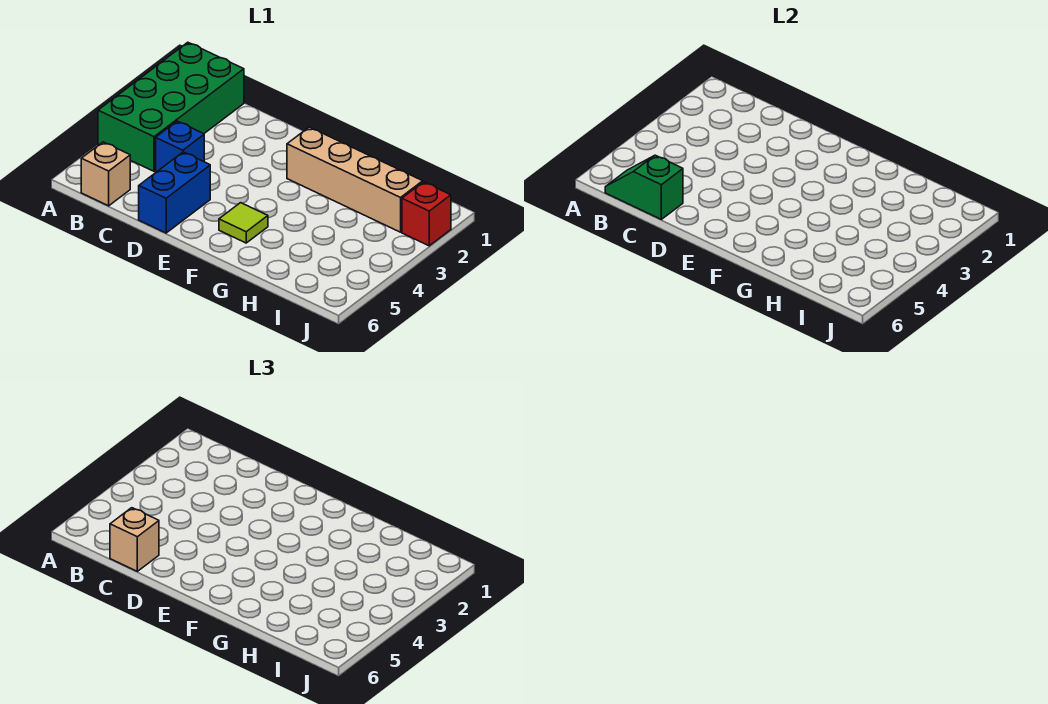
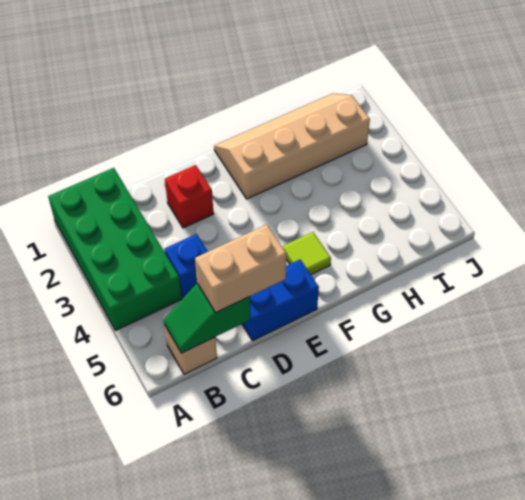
tan brick C6 level 3 -> tan brick C6:D6 level 3
blue brick D5:D6 level 1 -> blue brick D6:E6 level 1
red brick J2 level 1 -> red brick D2 level 1

